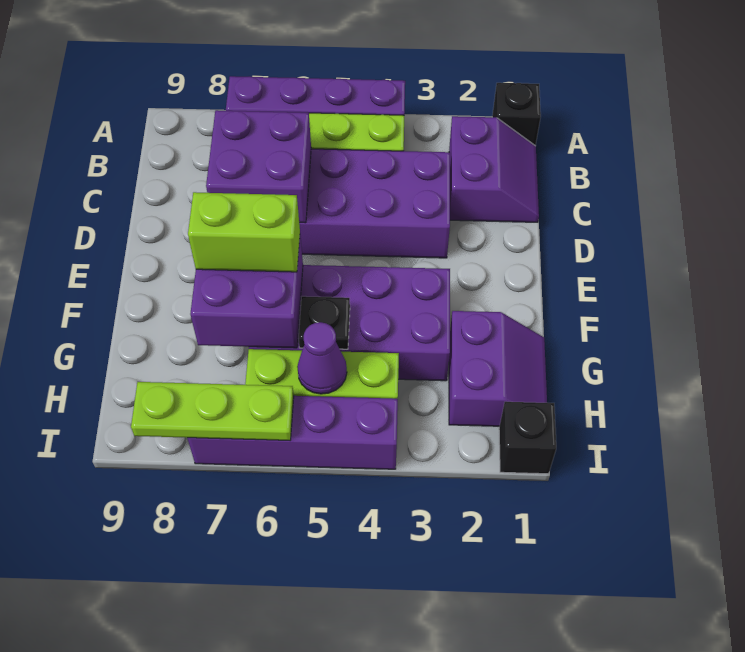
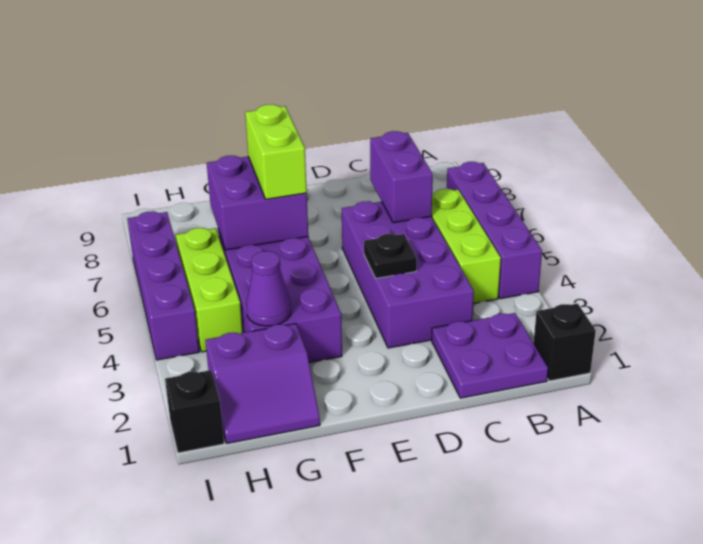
purple slope B1:C2 level 1 top 2 -> purple plate B1:C2 level 1
purple brick C6:D7 level 2 -> purple brick C6:C7 level 2
black plate G5 level 2 -> black plate D4 level 2
purple cone H5 level 2 -> purple cone G3 level 2
lime plate I6:I8 level 2 -> none

